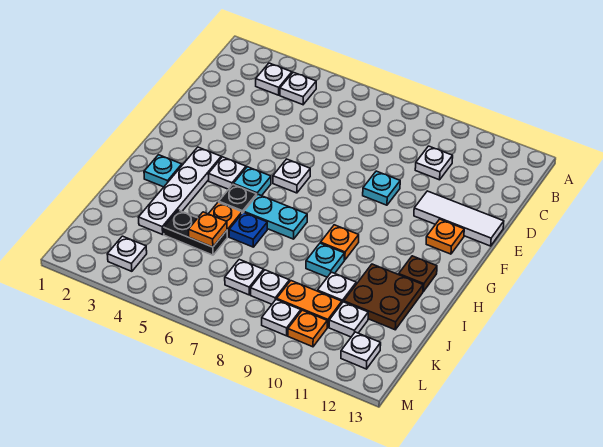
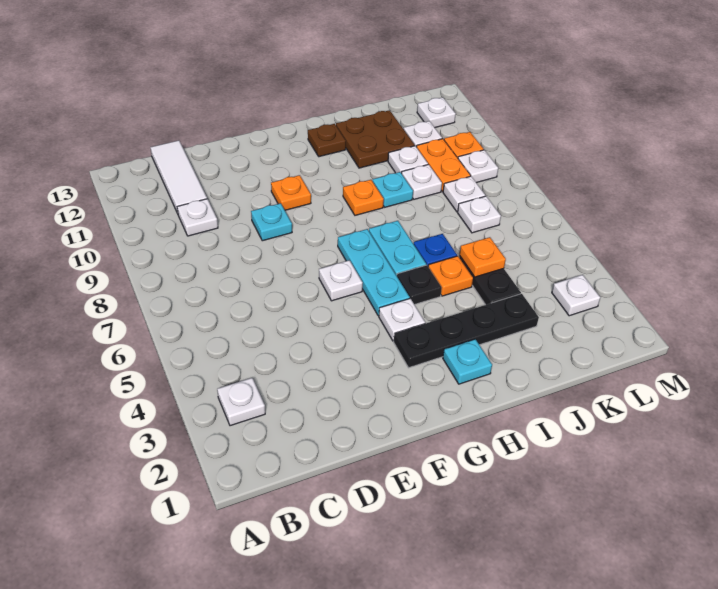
white plate B4 level 1 -> white plate J9 level 1
white tile E11:E13 level 1 -> white tile C11:C13 level 1
orange plate F12 level 1 -> orange plate F10 level 1
white plate G3:J3 level 1 -> black plate G3:J3 level 1
cyan plate G5 level 1 -> cyan plate G5:G7 level 1

